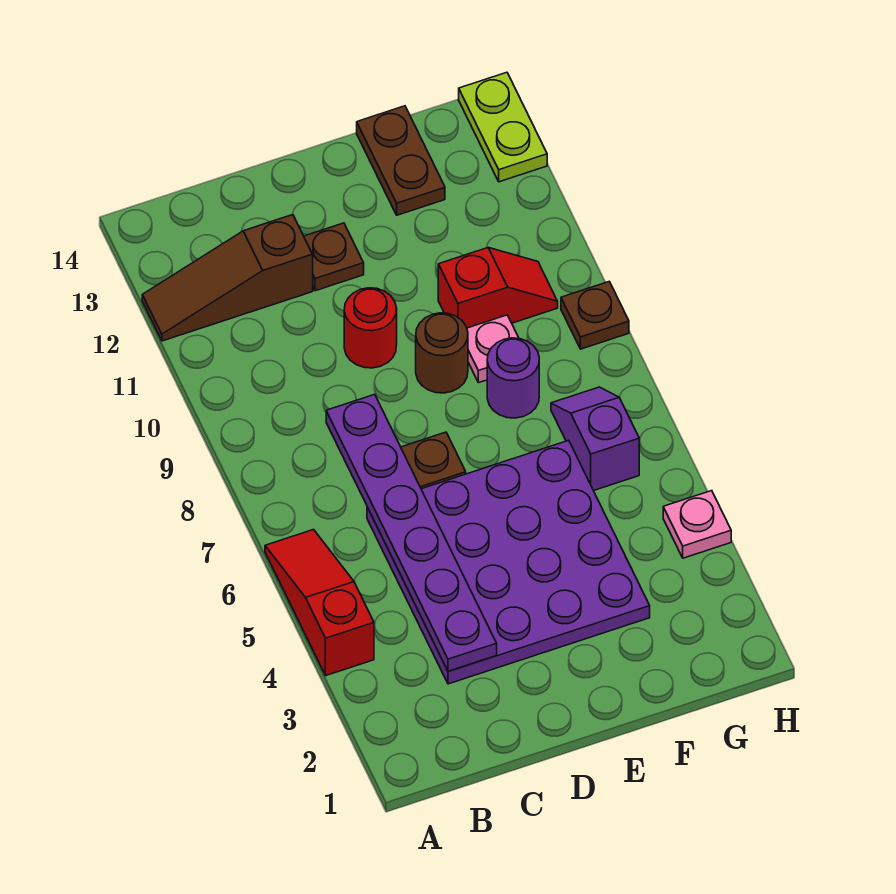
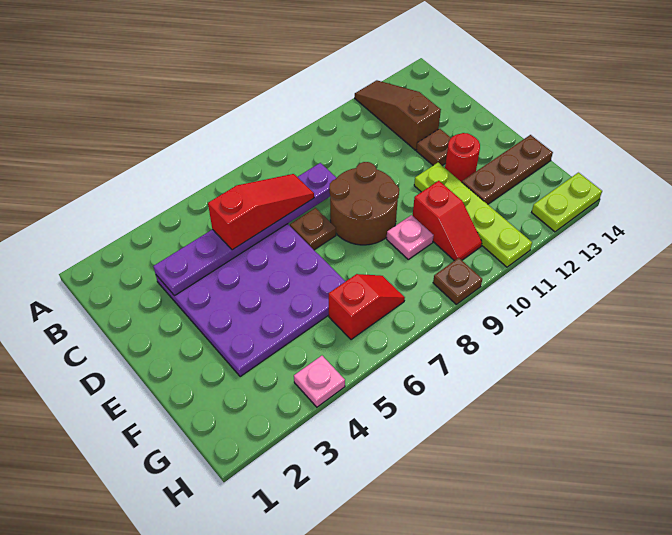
red slope A4:A6 level 1 top 4 -> red slope C5:C7 level 3 top 5
red round brick D10 level 1 -> red round brick E12 level 1
brown round brick E9 level 1 -> brown round brick D8:E9 level 1
none -> lime plate E11:H11 level 1
purple round brick F8 level 1 -> none
brown plate F13:F14 level 1 -> brown plate F12:F14 level 1
purple slope G6:G7 level 1 top 6 -> red slope G6:G7 level 1 top 6

